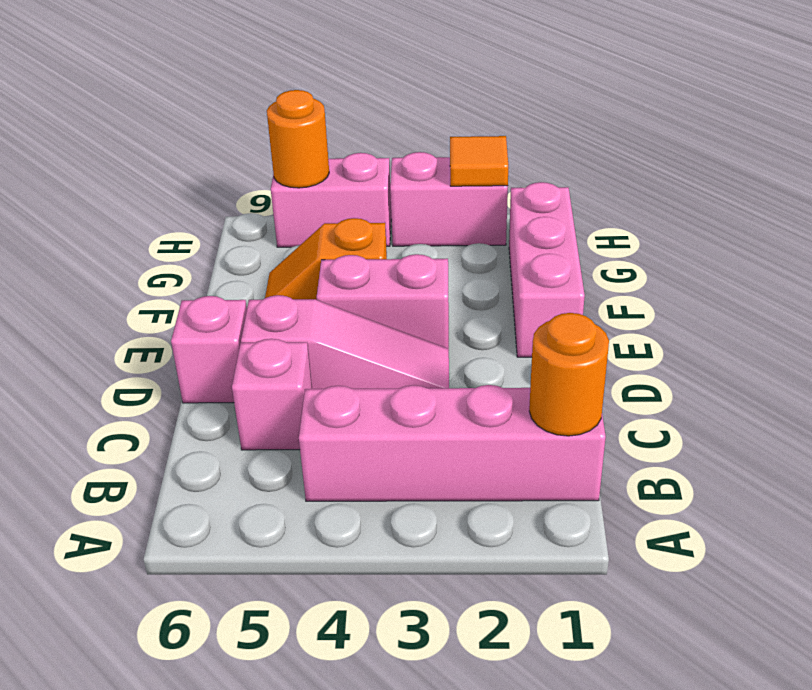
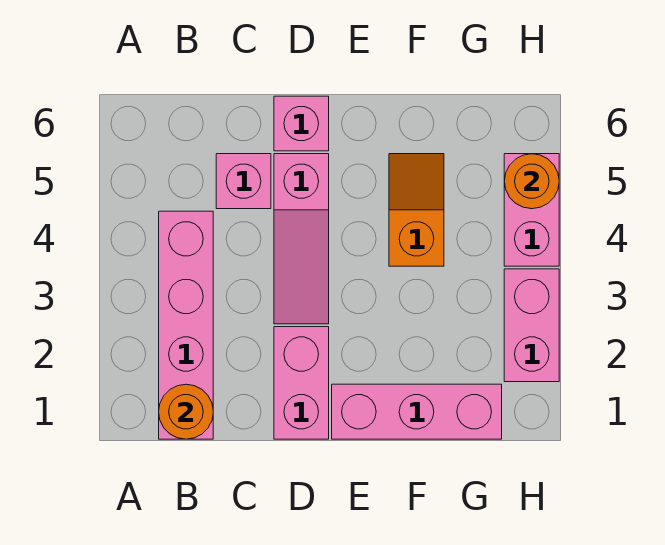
pink brick E3:E4 level 1 -> pink brick D1:D2 level 1
orange tile H2 level 2 -> none

